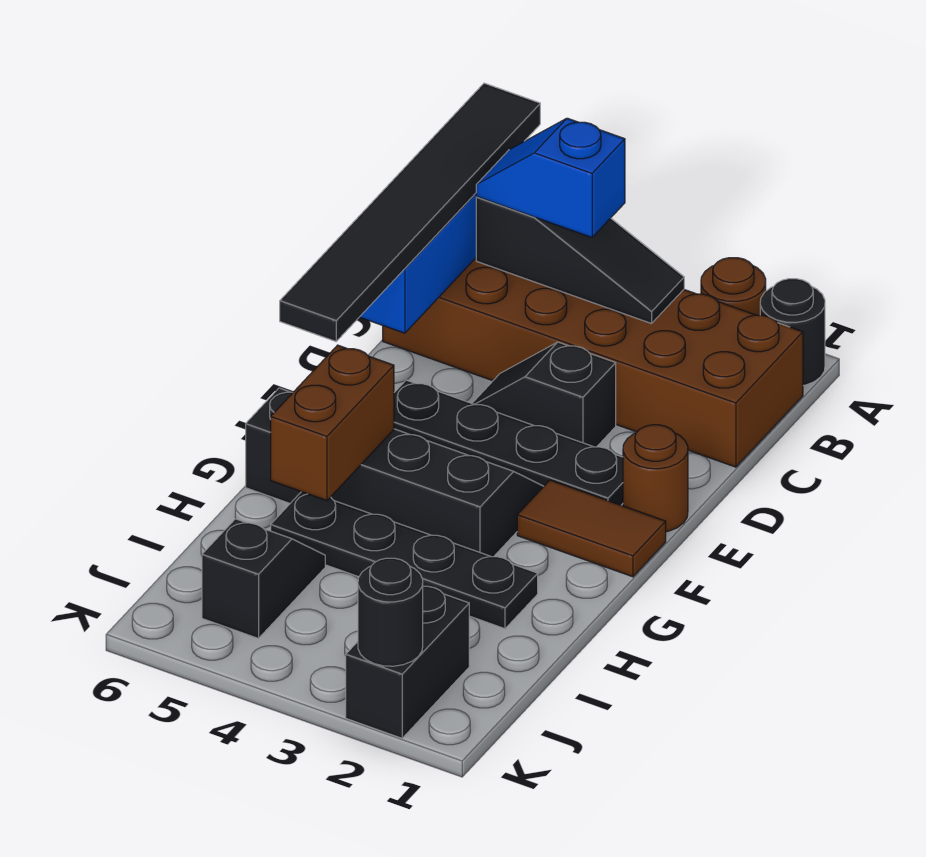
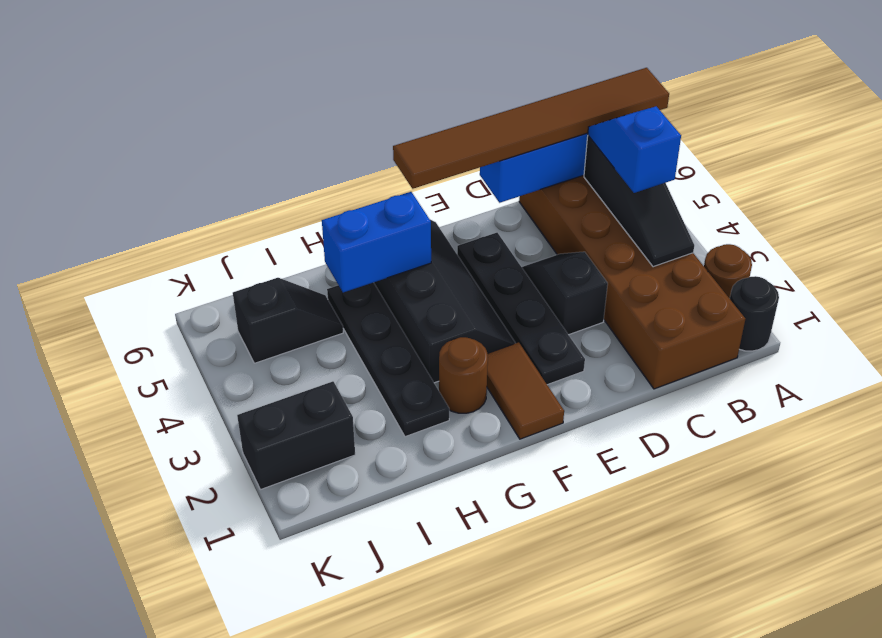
black tile A6:F6 level 3 -> brown tile A6:F6 level 3
brown round brick E1 level 1 -> brown round brick G2 level 1
brown brick G5:H5 level 2 -> blue brick G5:H5 level 2
black round brick K2 level 2 -> none

